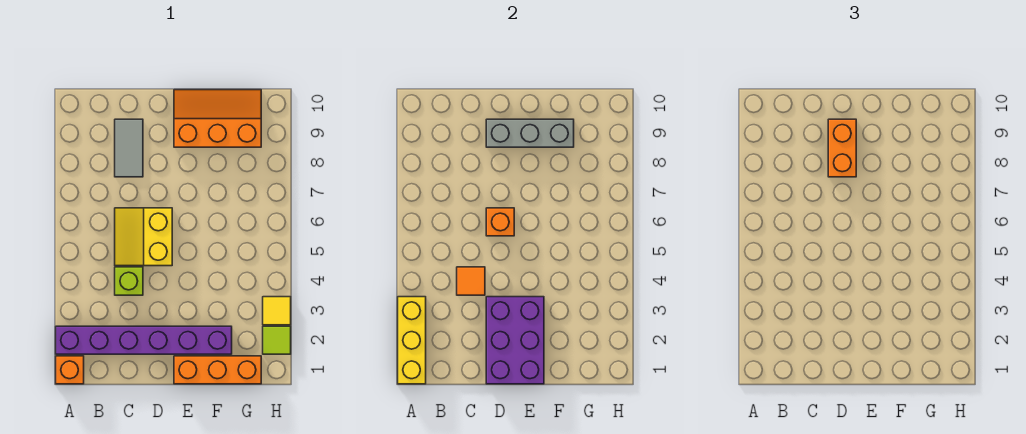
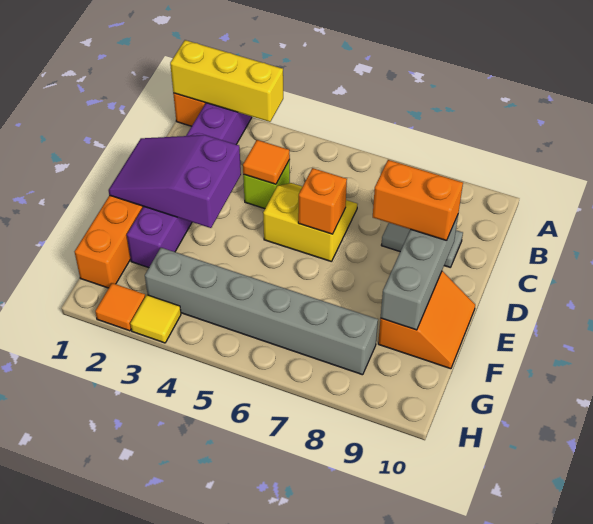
purple brick D1:E3 level 2 -> purple slope D1:E3 level 2 top 3
orange slope E9:G10 level 1 top 9 -> orange slope E9:F10 level 1 top 9
none -> grey brick G3:G8 level 1
lime tile H2 level 1 -> orange tile H2 level 1

